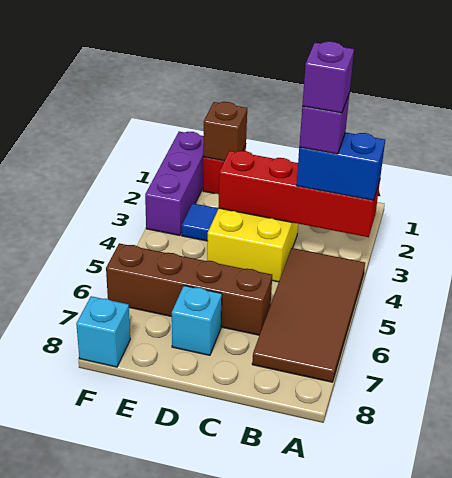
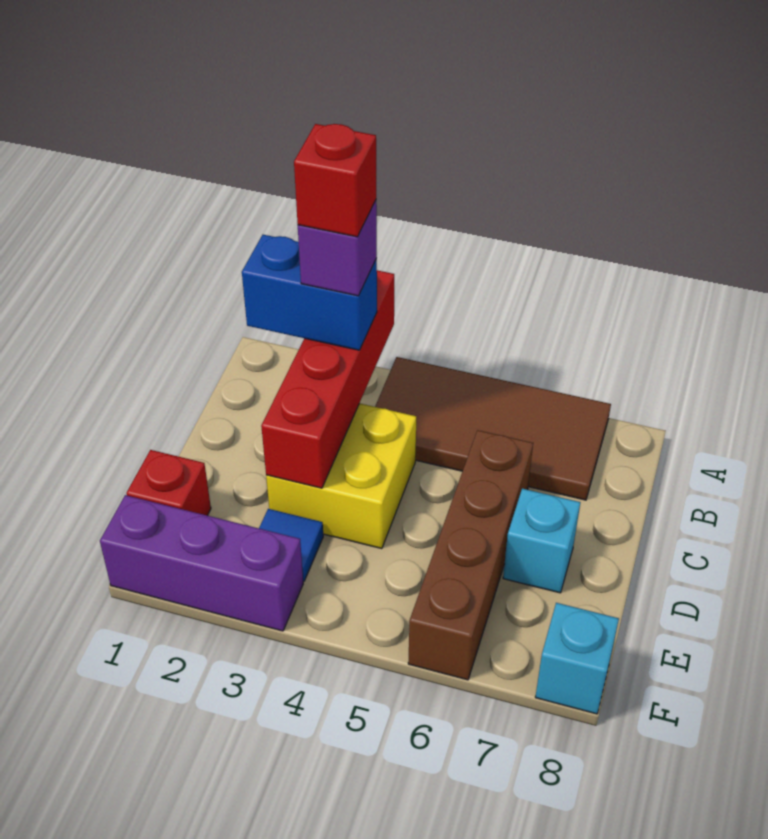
blue brick A3:B3 level 3 -> blue brick B2:B3 level 3
purple brick B3 level 5 -> red brick B3 level 5
brown brick E1 level 2 -> none

